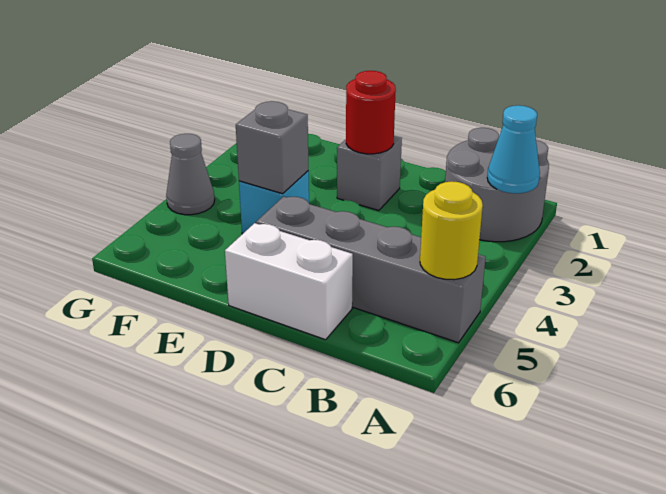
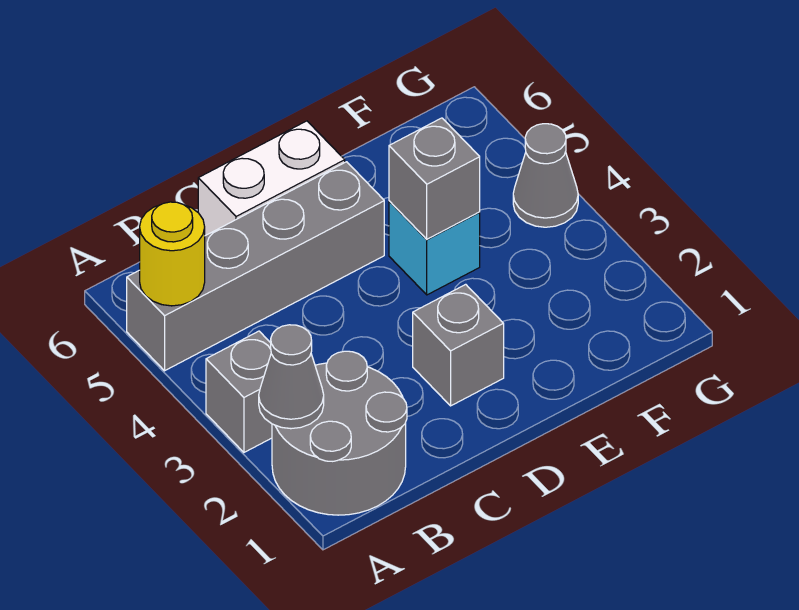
cyan cone A2 level 2 -> grey cone A2 level 2
none -> grey brick A3 level 1
red round brick D2 level 2 -> none

